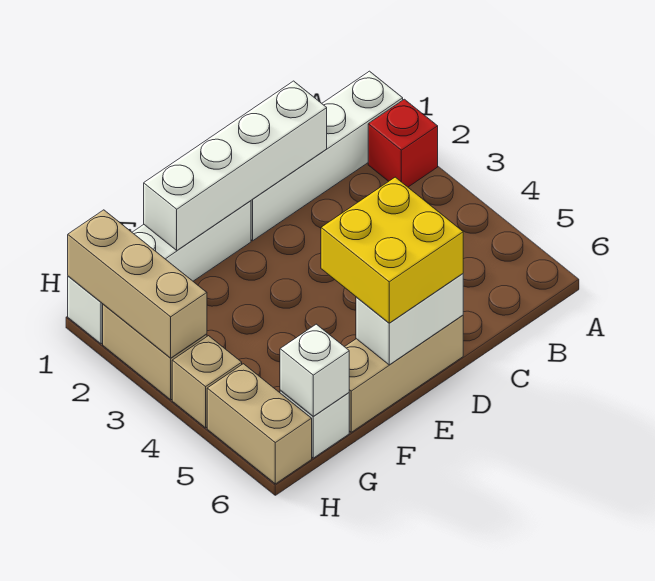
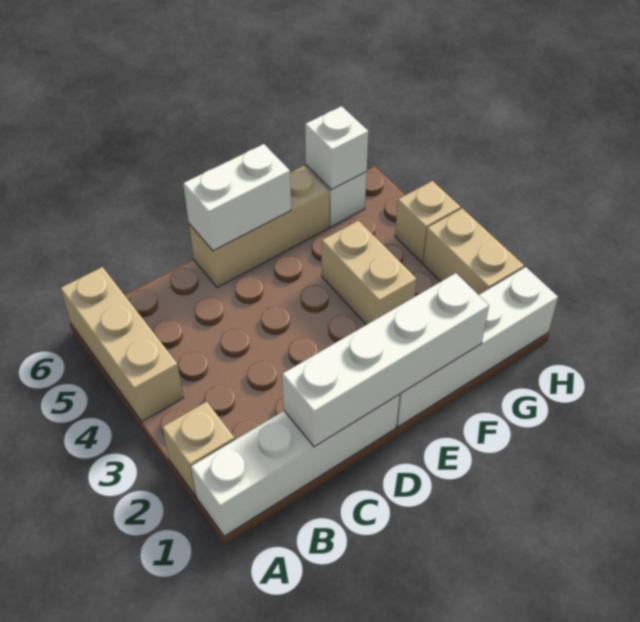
red brick A2 level 1 -> tan brick A2 level 1
yellow brick D5:E6 level 3 -> none
tan brick H1:H3 level 2 -> tan brick A4:A6 level 1
tan brick H5:H6 level 1 -> tan brick F3:F4 level 1

